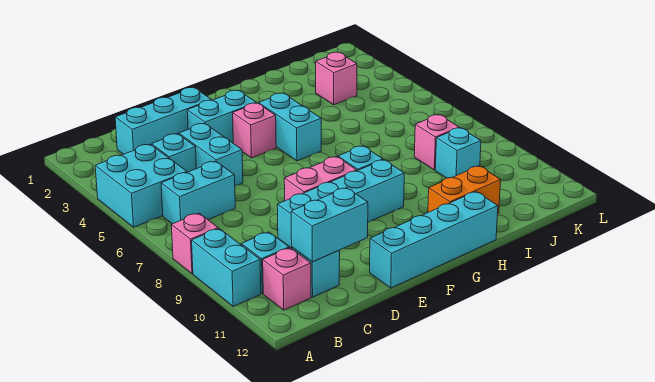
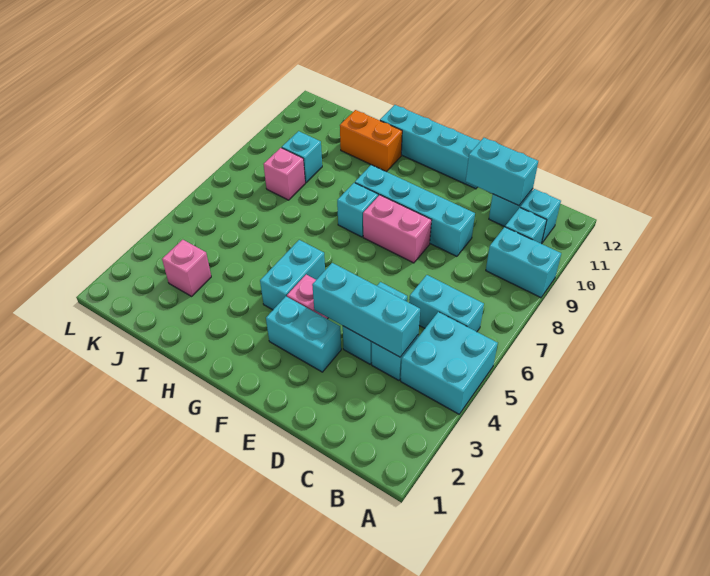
pink brick A8 level 1 -> none
cyan brick A9:A10 level 1 -> cyan brick A9:B9 level 1
pink brick B11 level 1 -> cyan brick B11 level 1
cyan brick C2:E2 level 1 -> cyan brick C4:E4 level 2

